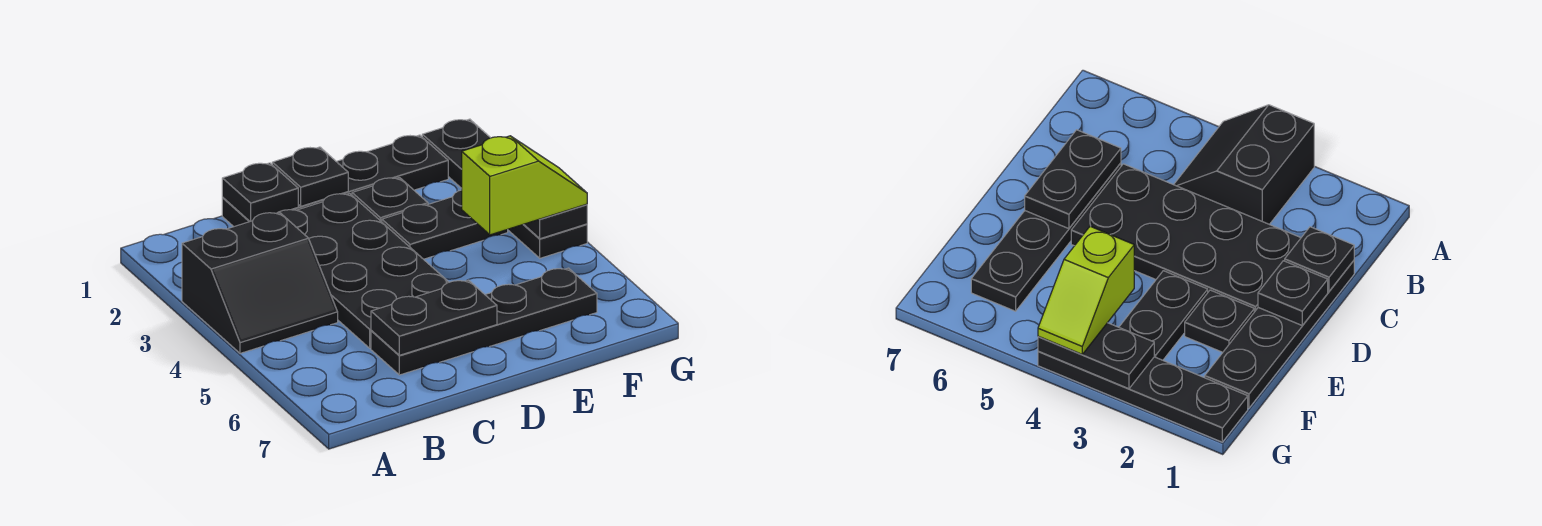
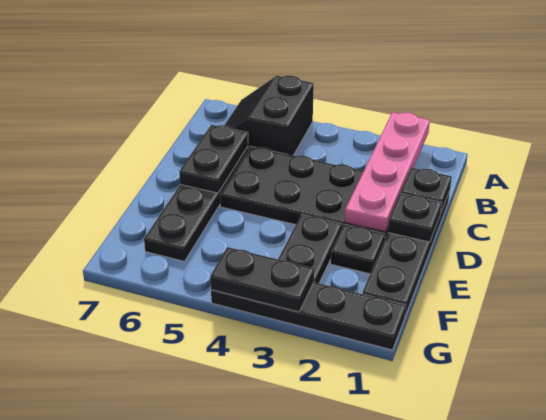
none -> pink plate A2:D2 level 2
black slope A3:B4 level 1 top 3 -> black slope A5:B6 level 1 top 5
lime slope F4:G4 level 3 top F -> none

